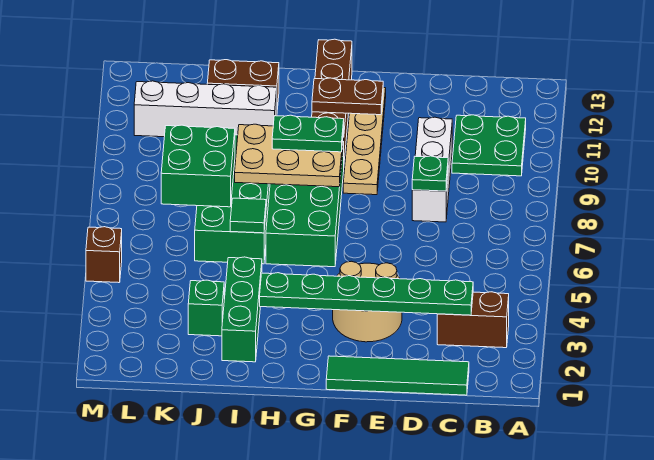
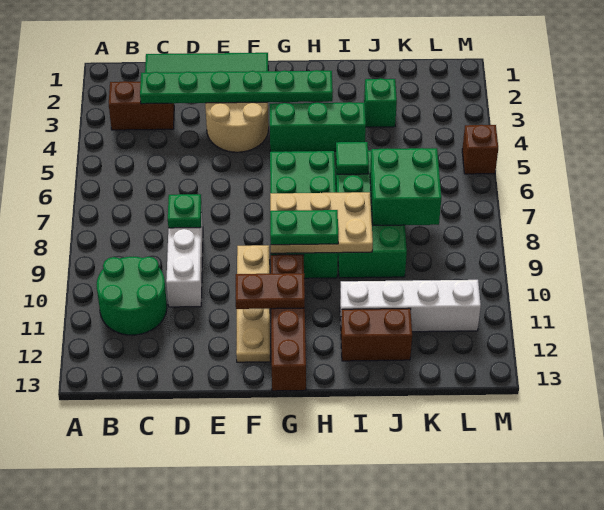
green plate B10:C11 level 1 -> green round brick B10:C11 level 1
green brick I2:I4 level 1 -> green brick G4:I4 level 1

